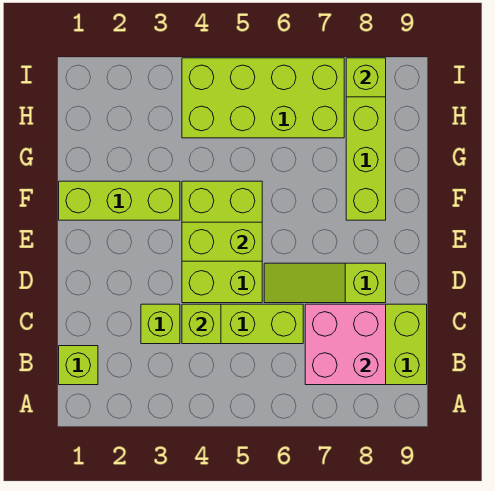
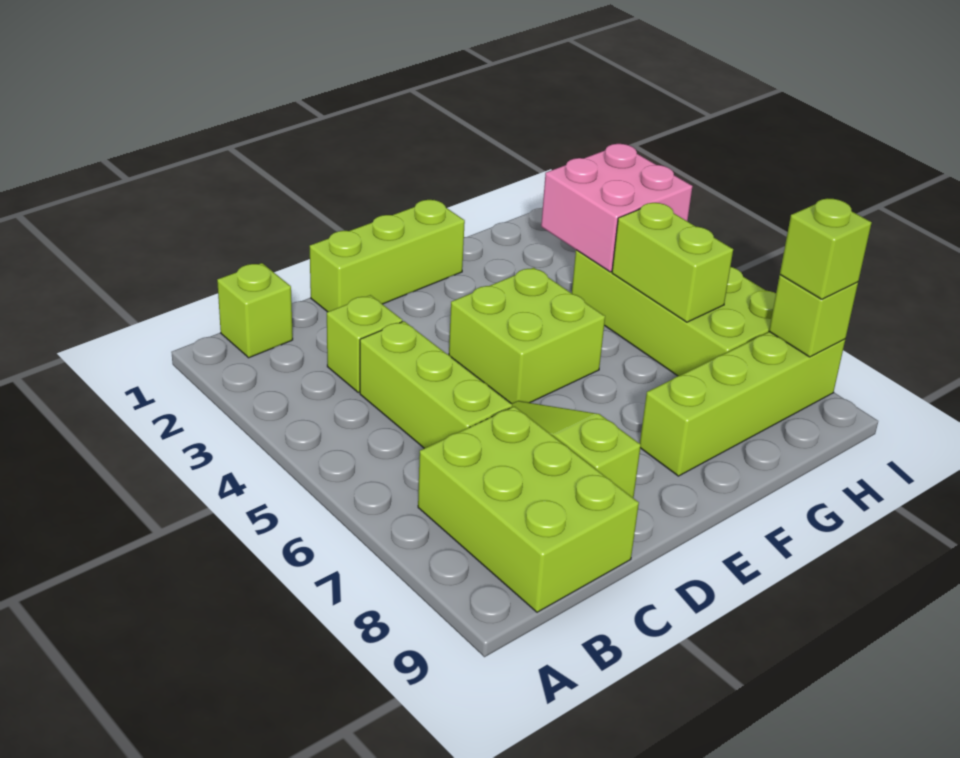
pink brick B7:C8 level 2 -> pink brick H3:I4 level 2
lime brick C4 level 2 -> lime brick I8 level 3
lime brick D4:F5 level 1 -> lime brick E4:F5 level 1
lime brick E4:E5 level 2 -> lime brick H5:H6 level 2
lime brick F1:F3 level 1 -> lime brick D1:F1 level 1

